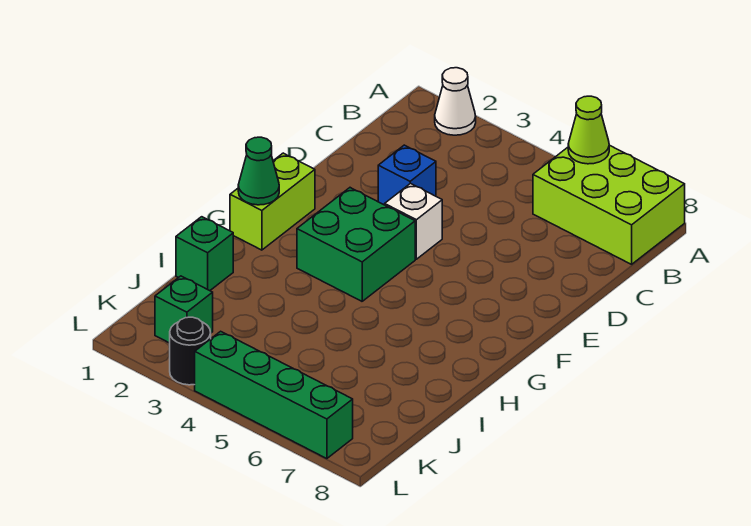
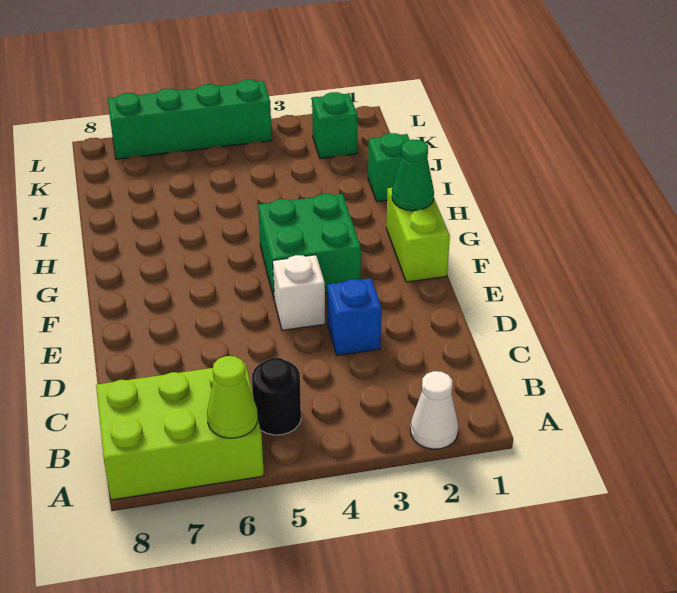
black round brick L3 level 1 -> black round brick B5 level 1

